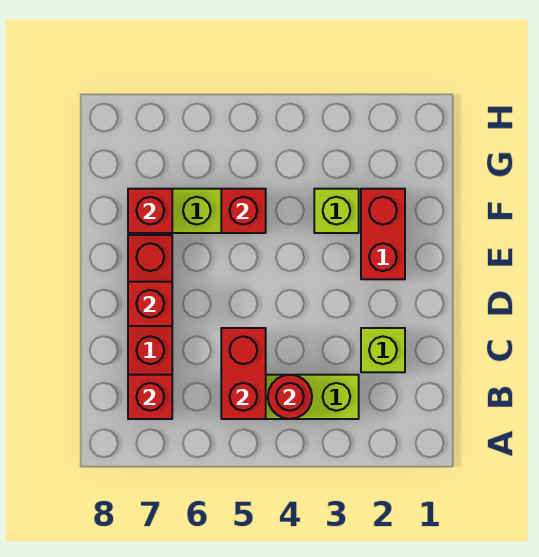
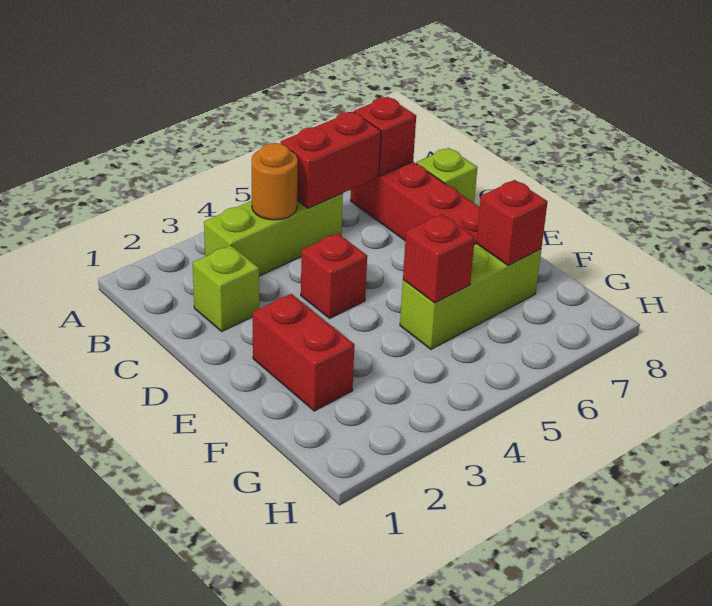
red round brick B4 level 2 -> orange round brick B4 level 2
red brick B5:C5 level 2 -> red brick B5:B6 level 2
red brick D7 level 2 -> red brick D4 level 1
lime brick F3 level 1 -> lime brick C8 level 1

